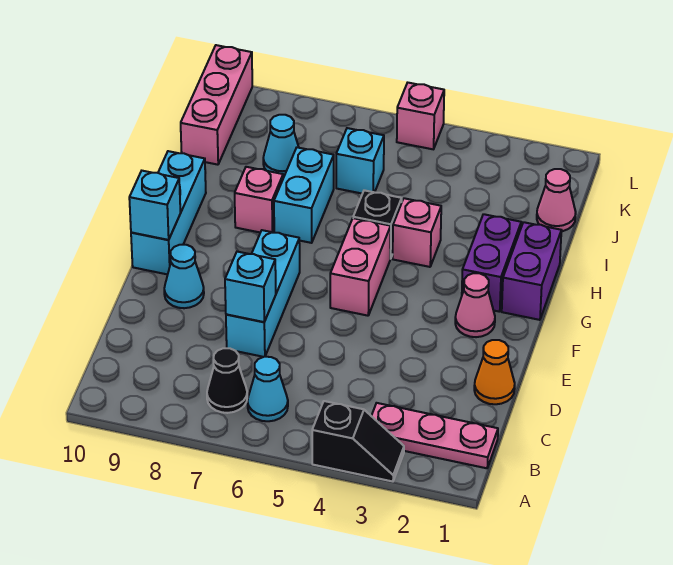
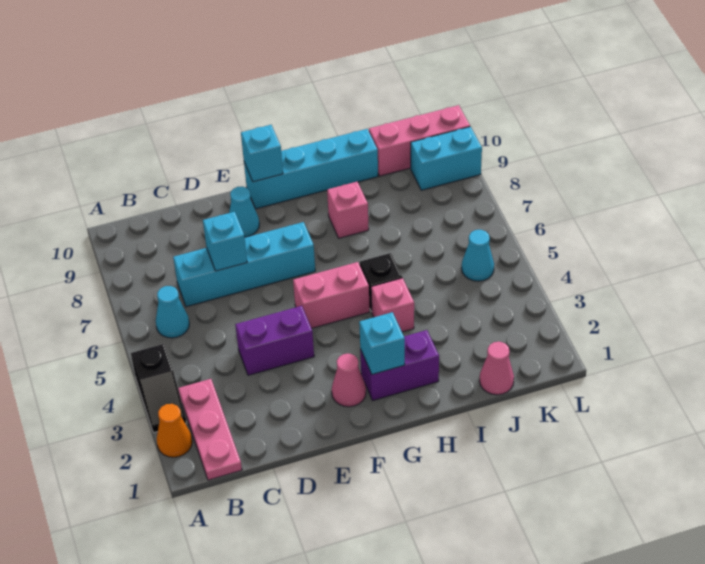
black cone B7 level 1 -> none
orange cone D1 level 1 -> orange cone A2 level 1
cyan brick D7:F7 level 1 -> cyan brick C7:F7 level 1
cyan brick F10:H10 level 1 -> cyan brick F10:I10 level 1
purple brick G1:H1 level 1 -> purple brick D4:E4 level 1
cyan brick H7:I7 level 1 -> cyan brick K9:L9 level 1
cyan brick J6 level 1 -> cyan brick G2 level 2
cyan cone J8 level 1 -> cyan cone K5 level 1
pink brick L5 level 1 -> none

